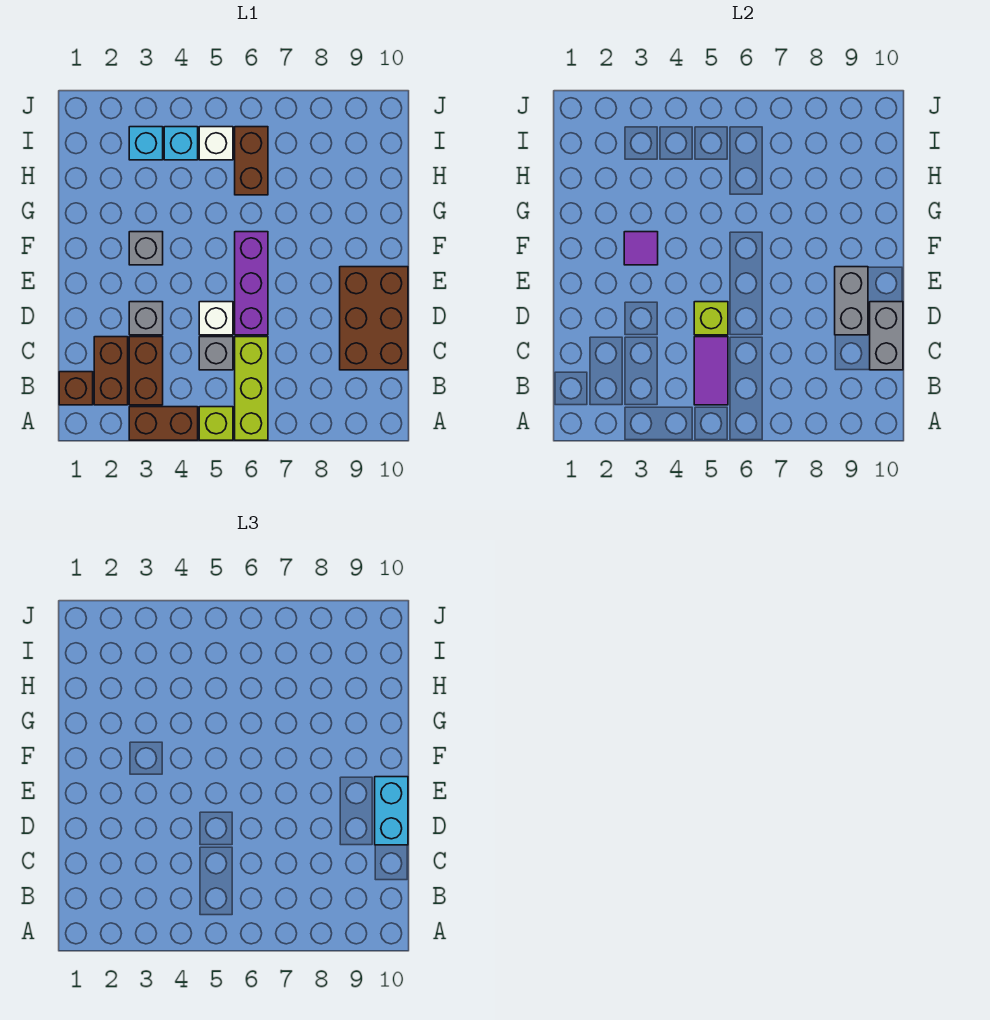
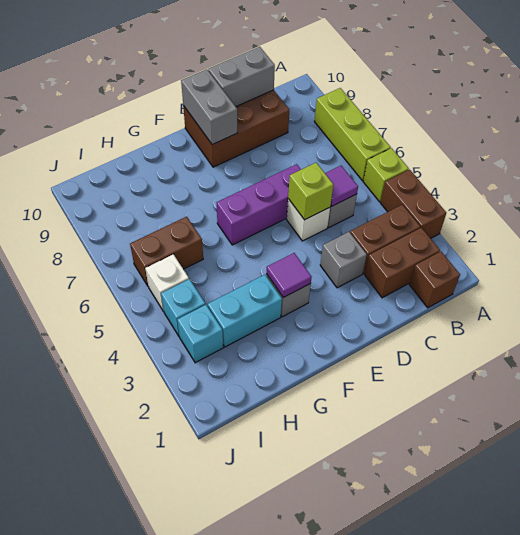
lime brick A6:C6 level 1 -> lime brick A6:A8 level 1
purple tile B5:C5 level 2 -> purple tile C5 level 2
grey brick D9:E9 level 2 -> grey brick E9:E10 level 2
cyan brick D10:E10 level 3 -> cyan brick G3:H3 level 1

